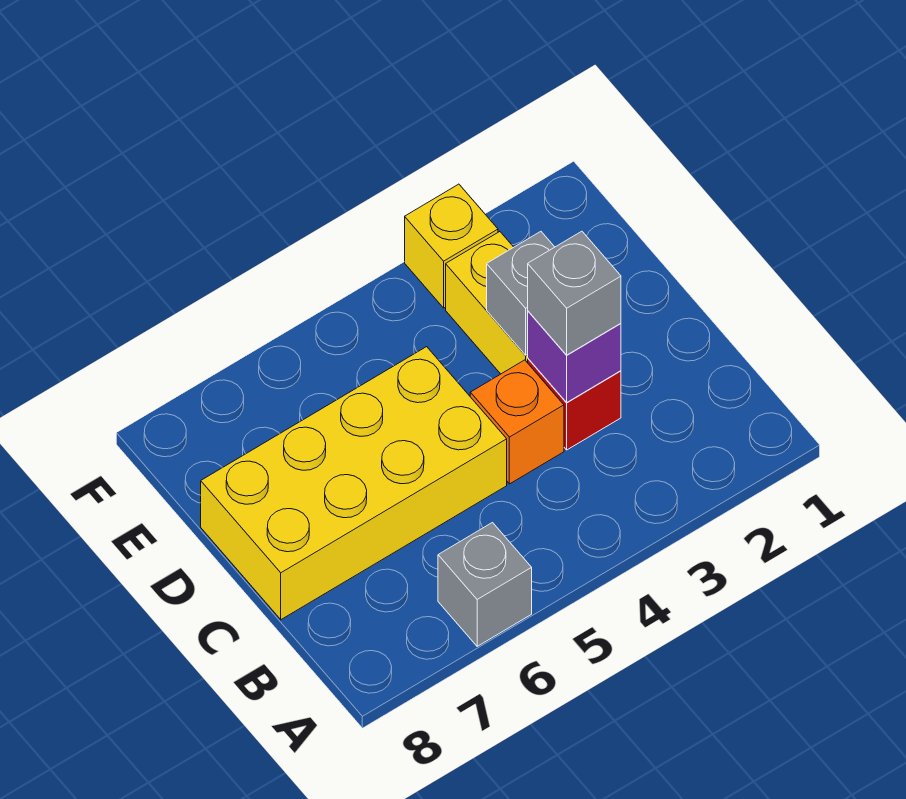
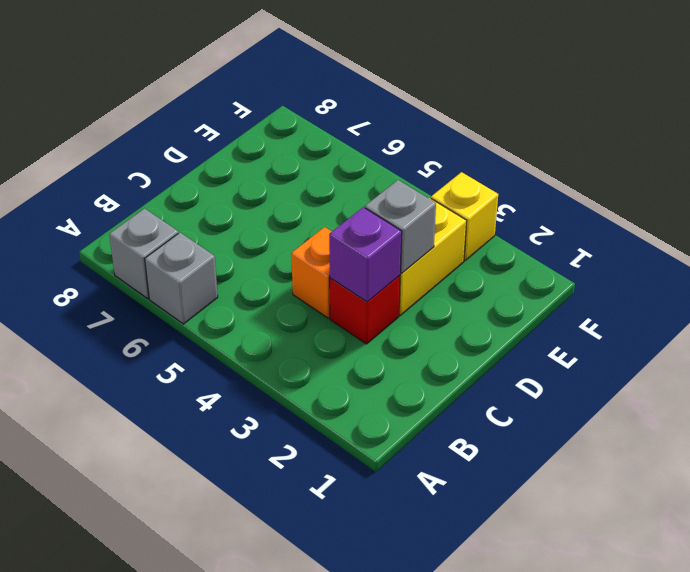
grey brick C3 level 3 -> grey brick A7 level 1
yellow brick C5:D8 level 1 -> none

